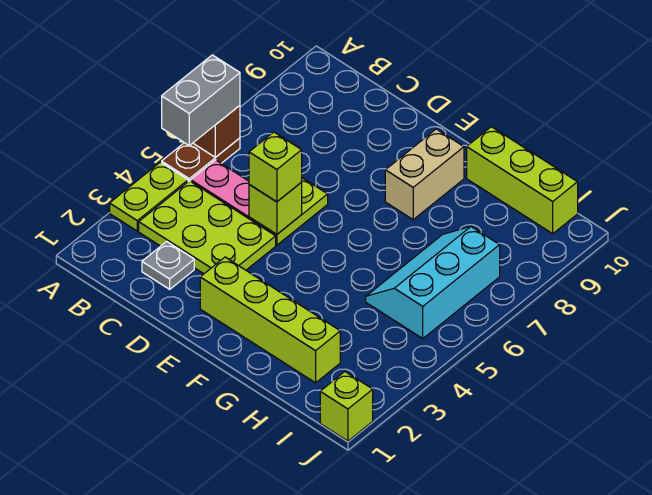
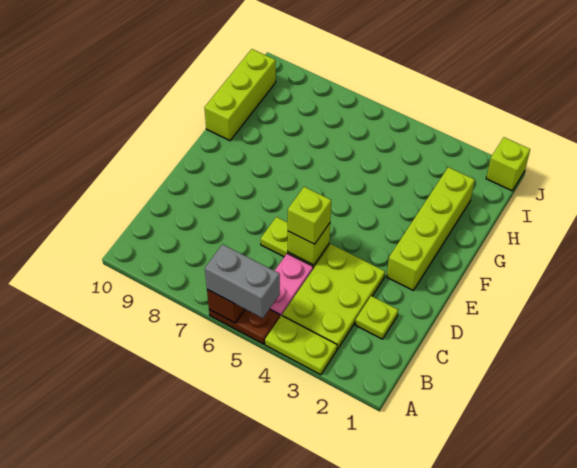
grey plate C2 level 1 -> lime plate C2 level 1
tan brick F8:F9 level 1 -> none
cyan slope H5:I7 level 1 top I -> none

